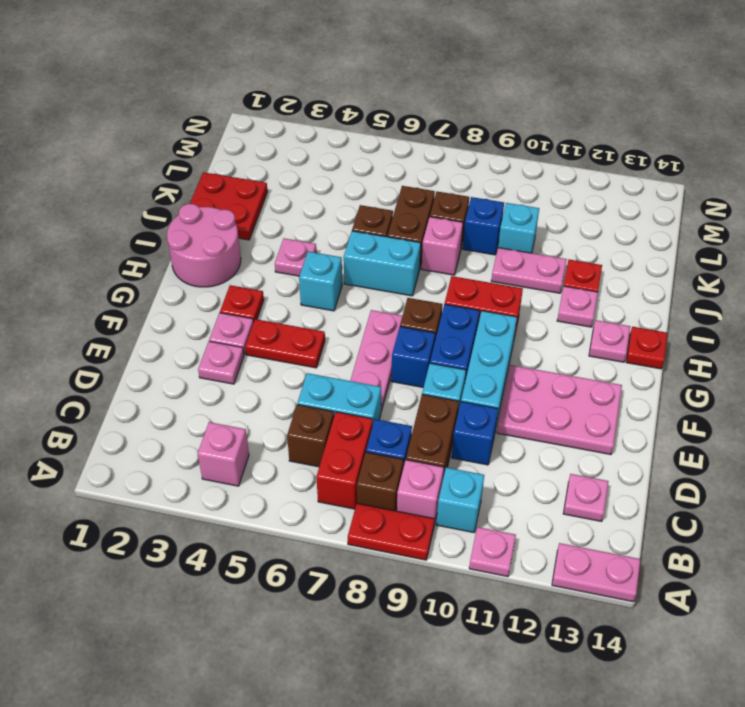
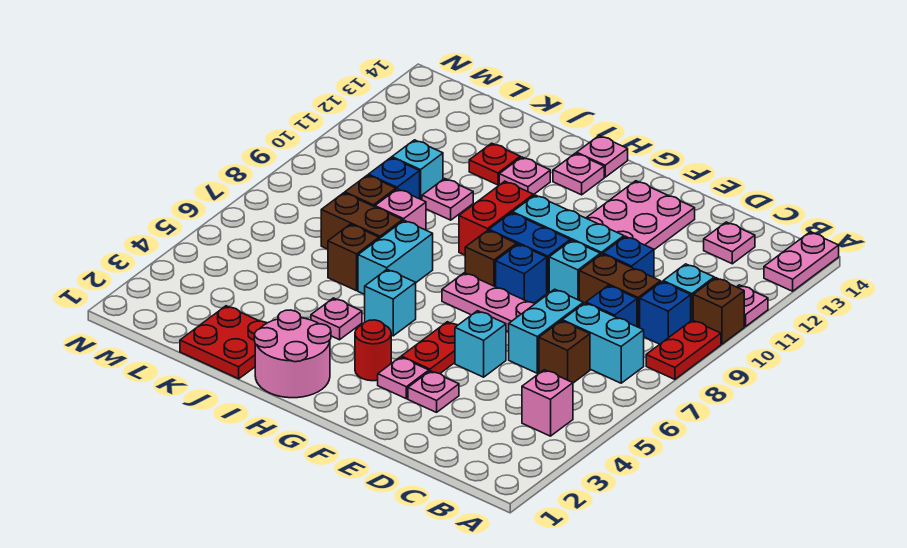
red brick B7:C7 level 1 -> cyan brick B7:C7 level 1
brown brick B8 level 1 -> brown brick A10 level 1
pink brick B9 level 1 -> blue brick B9 level 1
none -> cyan brick E5 level 1
red plate G3 level 1 -> red round brick G3 level 1
red plate H14 level 1 -> pink plate H14 level 1
pink plate J10:J11 level 1 -> pink plate J10 level 1

